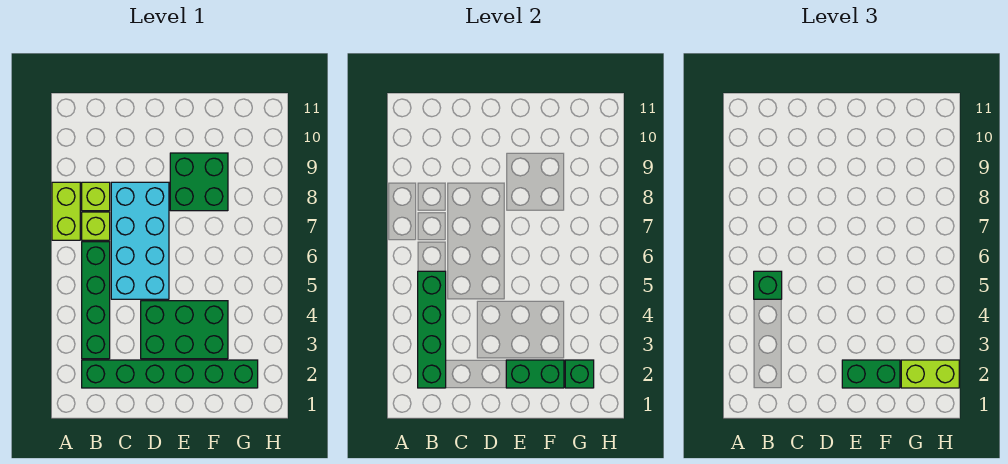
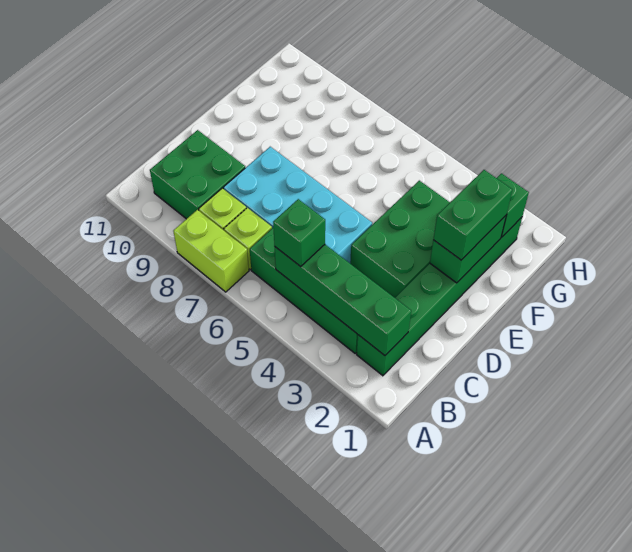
green brick E8:F9 level 1 -> green brick B9:C10 level 1
lime brick G2:H2 level 3 -> none

